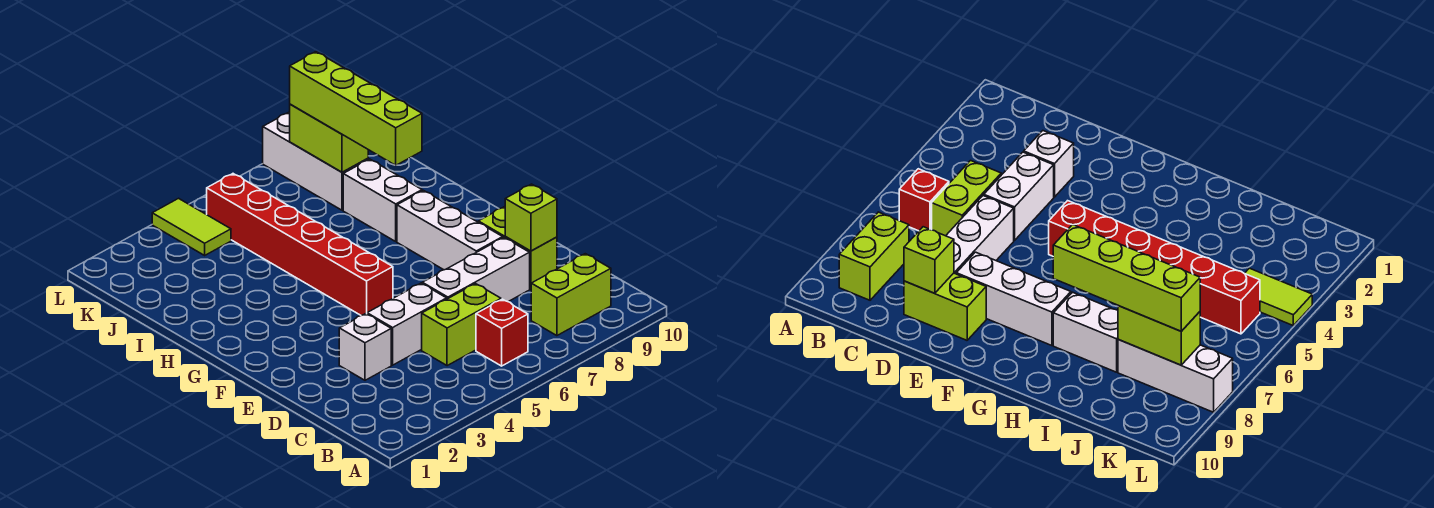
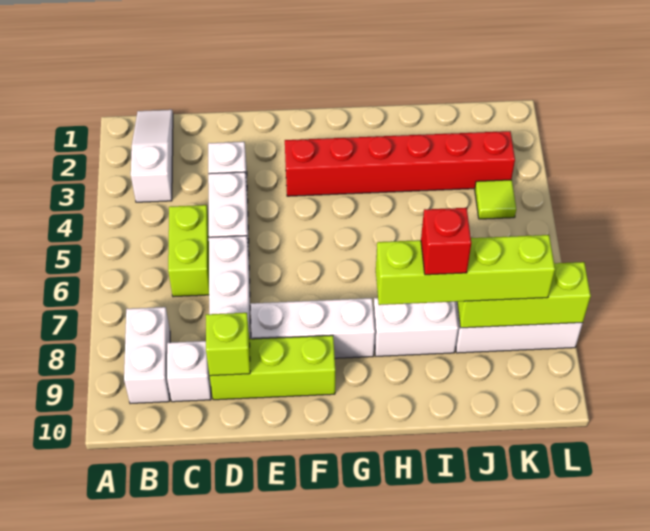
none -> white slope B1:B3 level 1 top 3
red brick B6 level 1 -> red brick I8 level 4
lime brick B8:B9 level 1 -> white brick B8:B9 level 1
none -> white brick C9 level 1
lime brick D9:E9 level 1 -> lime brick D9:F9 level 1
red brick F5:K5 level 1 -> red brick F3:K3 level 1
lime brick J8:K8 level 2 -> lime brick J8:L8 level 2
lime tile K4:L4 level 1 -> lime tile K4 level 1

